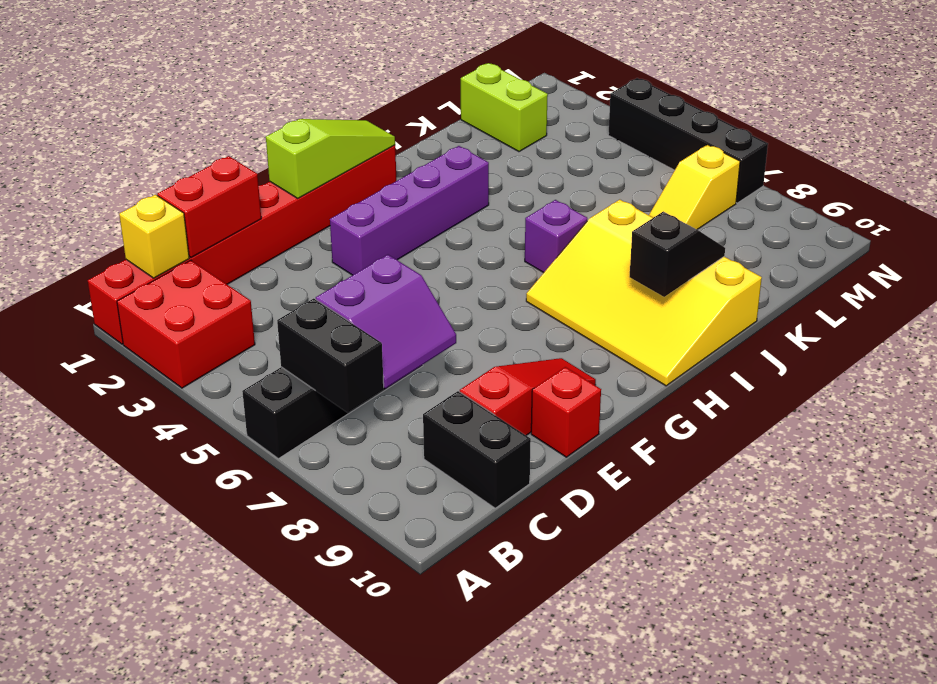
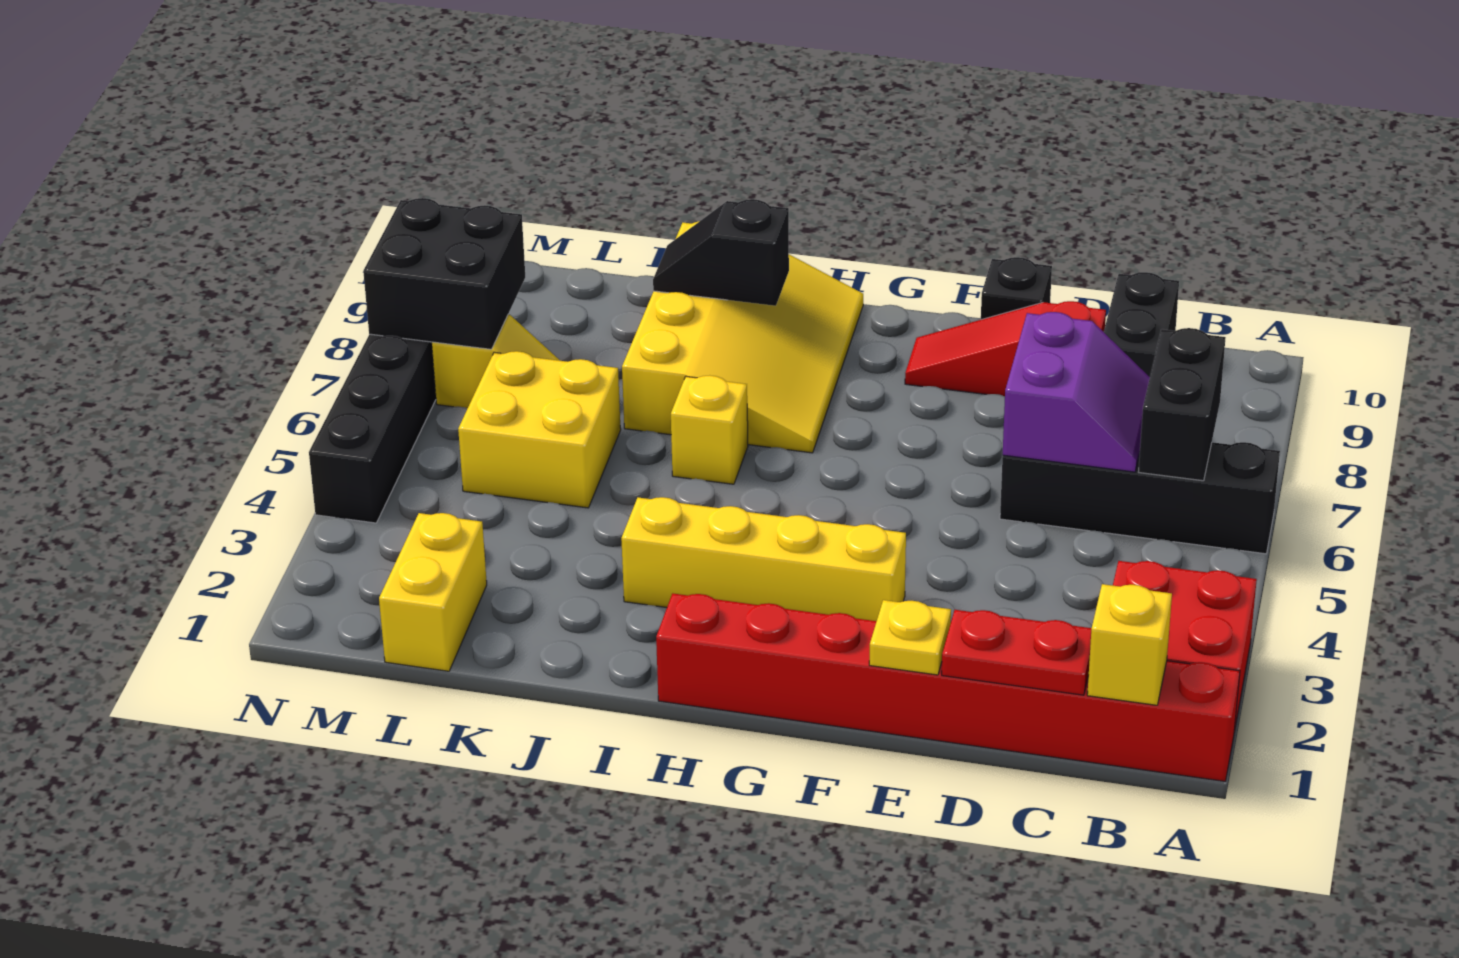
red brick C1:D1 level 2 -> red plate C1:D1 level 2
purple slope C6:D7 level 2 top 6 -> purple slope C6:D7 level 2 top D
none -> yellow plate E1 level 2
red brick E10 level 1 -> black brick E10 level 1
lime slope F1:H1 level 2 top F -> none
purple brick F3:I3 level 1 -> yellow brick F3:I3 level 1
purple brick I6 level 1 -> yellow brick I6 level 1
none -> yellow brick K5:L6 level 1
lime brick L1:L2 level 1 -> yellow brick L1:L2 level 1
none -> black brick M7:N8 level 2

